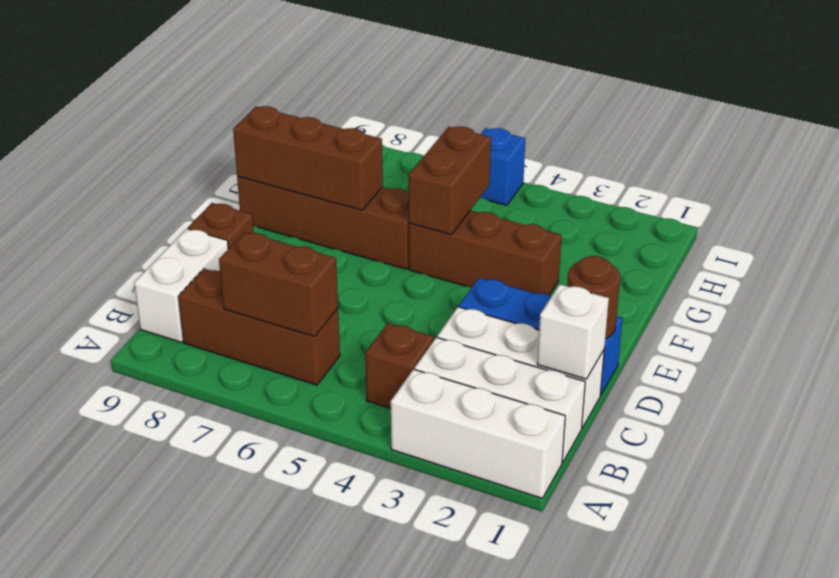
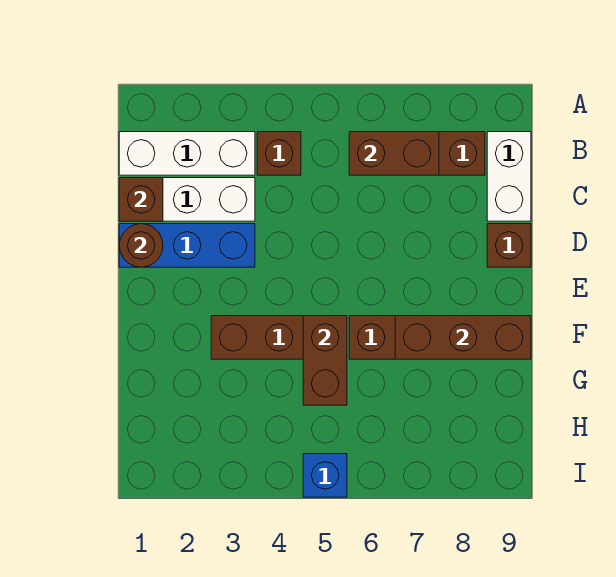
white brick A1:A3 level 1 -> none
white brick C1 level 2 -> brown brick C1 level 2

